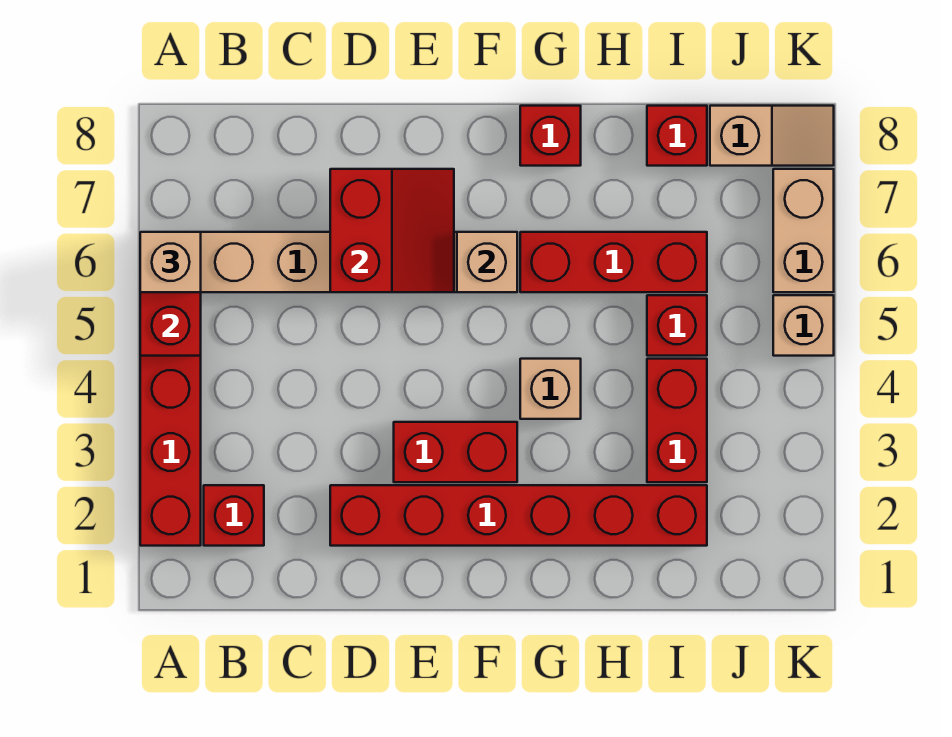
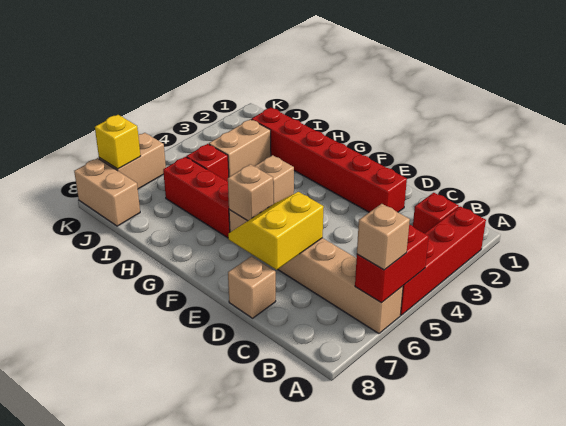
red slope D6:E7 level 2 top D -> yellow slope D6:E7 level 2 top D
red brick E3:F3 level 1 -> none
red brick G8 level 1 -> none
red brick I3:I4 level 1 -> tan brick I3:I4 level 1
red brick I8 level 1 -> none
tan slope J8:K8 level 1 top J -> tan brick J8:K8 level 1
tan brick K5 level 1 -> tan brick D8 level 1
none -> yellow brick K7 level 2

